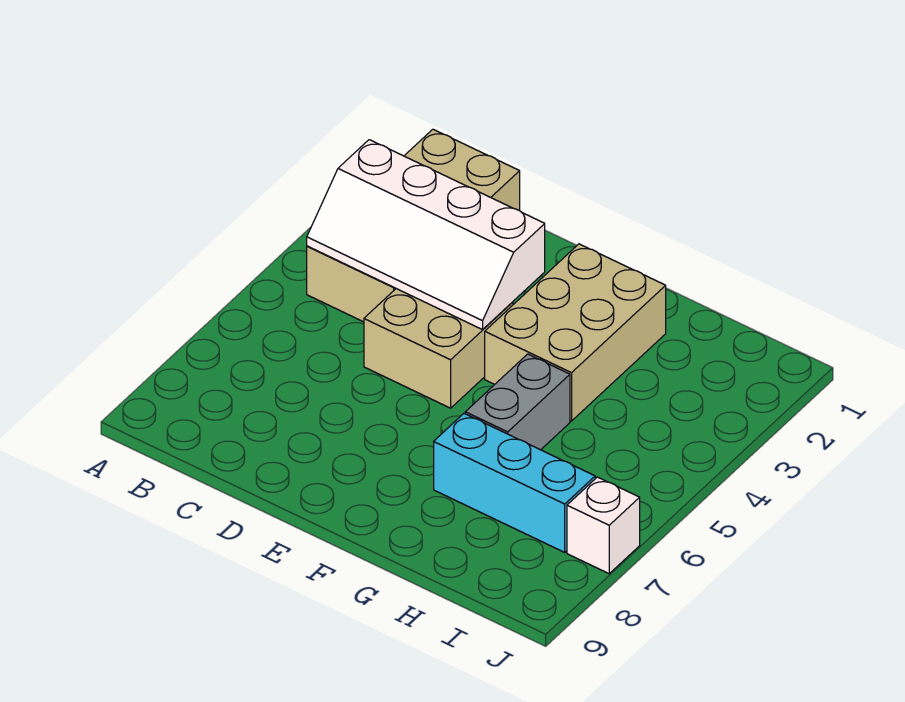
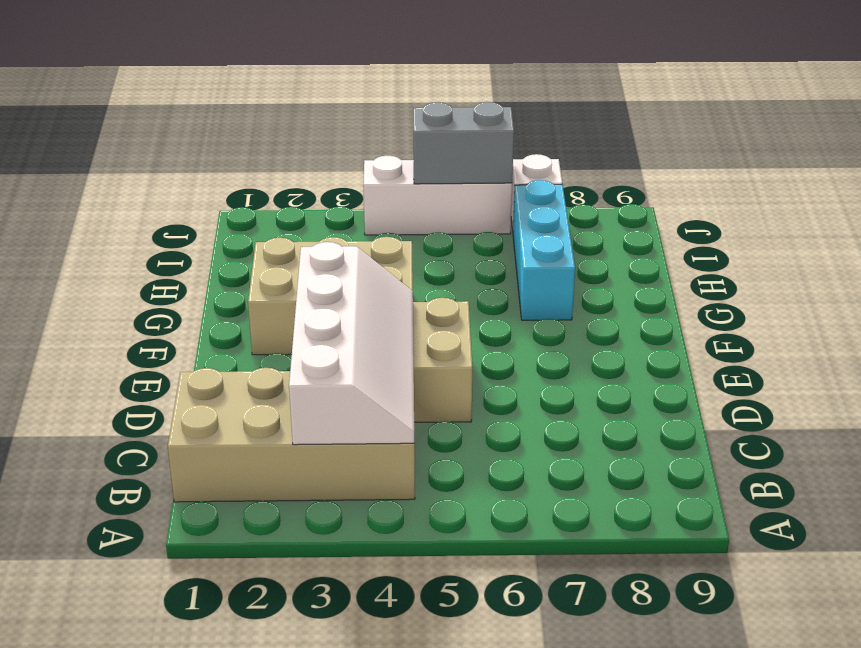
grey brick G5:G6 level 1 -> grey brick J5:J6 level 2
none -> white brick J4:J6 level 1

